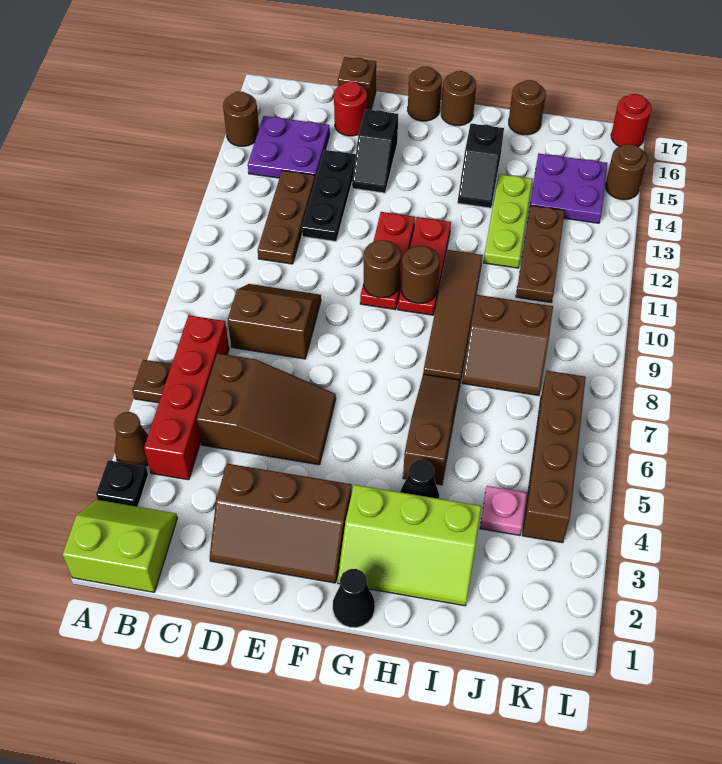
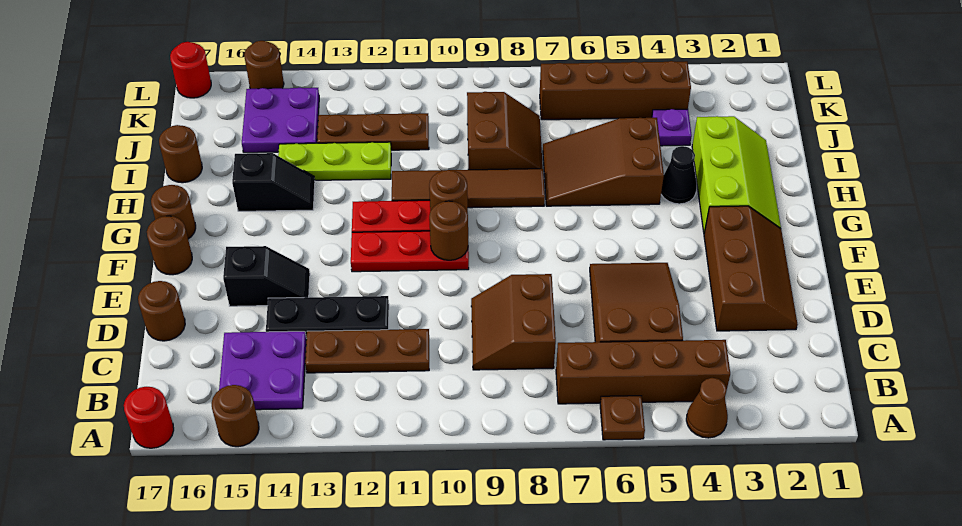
lime slope A1:B2 level 1 top 1 -> none
black plate A3 level 1 -> none
red brick B4:B7 level 1 -> brown brick B4:B7 level 1
red round brick D16 level 1 -> red round brick A17 level 1
brown brick D17 level 1 -> brown round brick D17 level 1
black cone G1 level 1 -> none
brown slope H5:H7 level 1 top 5 -> brown slope H5:I7 level 1 top 5
pink plate J4 level 1 -> purple plate J4 level 1

